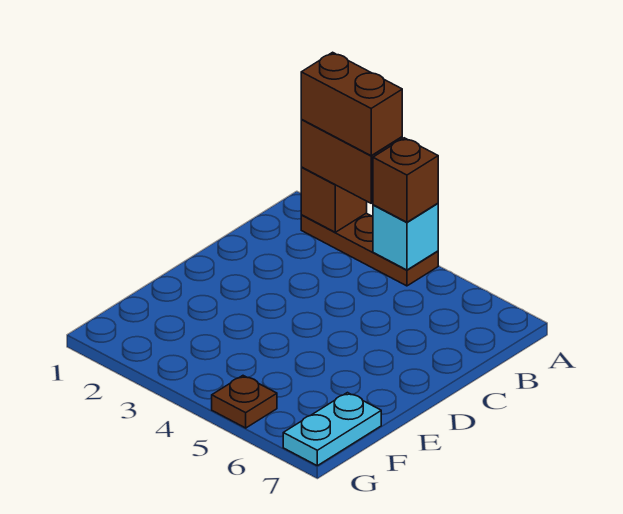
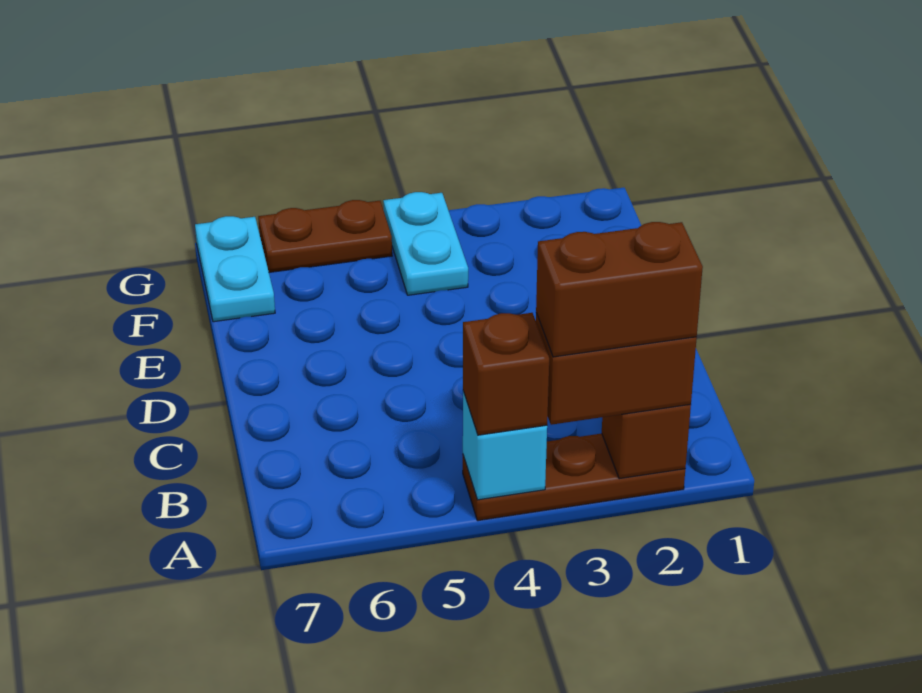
none -> cyan plate F4:G4 level 1
brown plate G5 level 1 -> brown plate G5:G6 level 1

